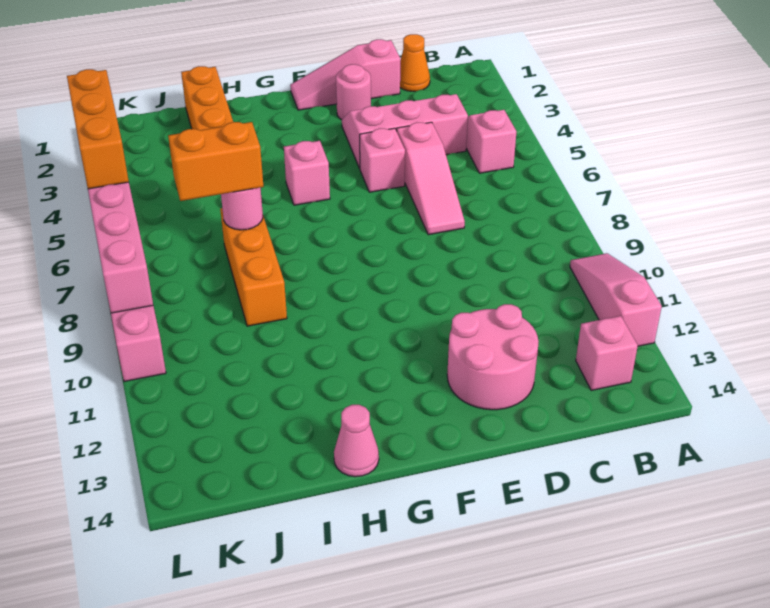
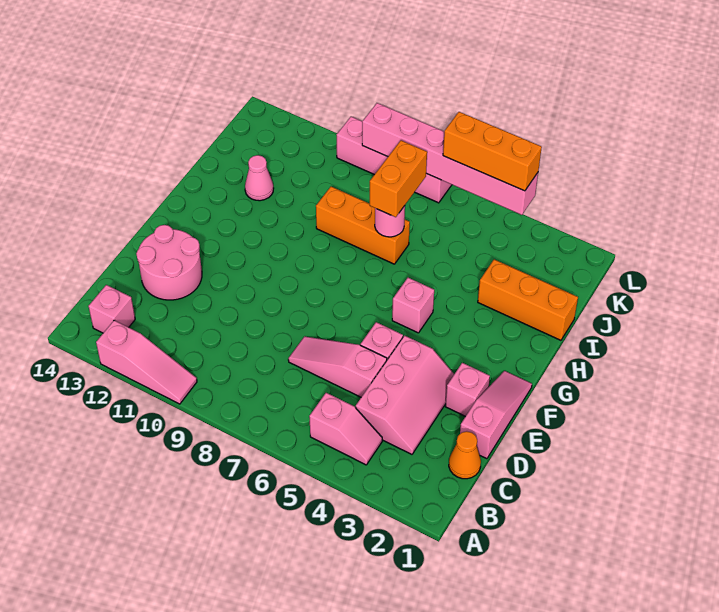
pink round brick E2 level 1 -> pink brick E2 level 1
pink cone H14 level 1 -> pink cone I12 level 1

